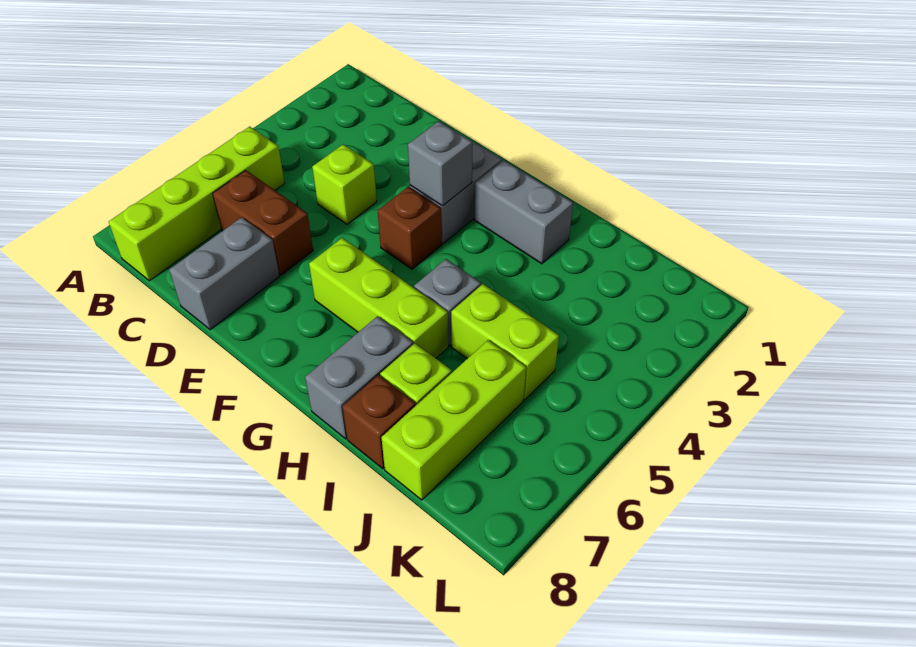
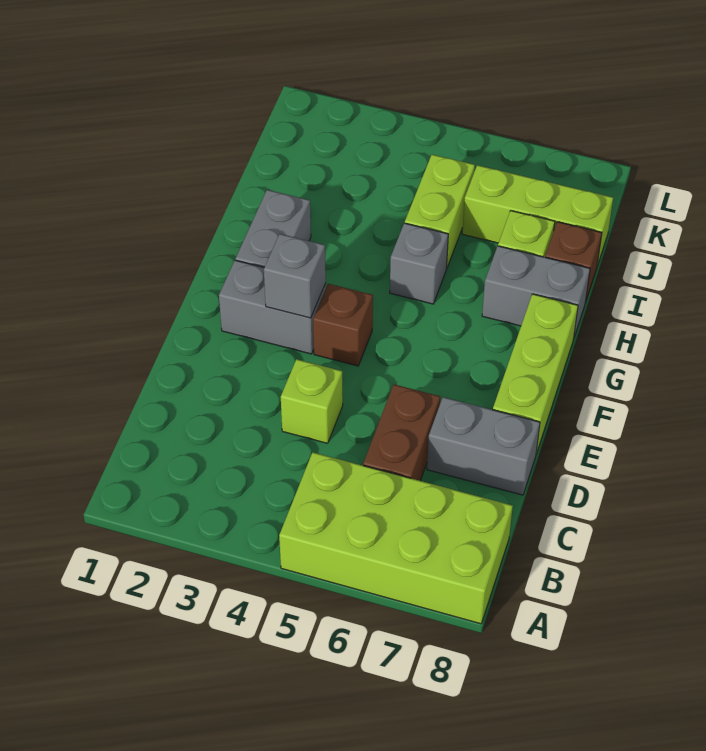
lime brick B5:B8 level 1 -> lime brick A5:B8 level 1
lime brick F6:H6 level 1 -> lime brick E8:G8 level 1

